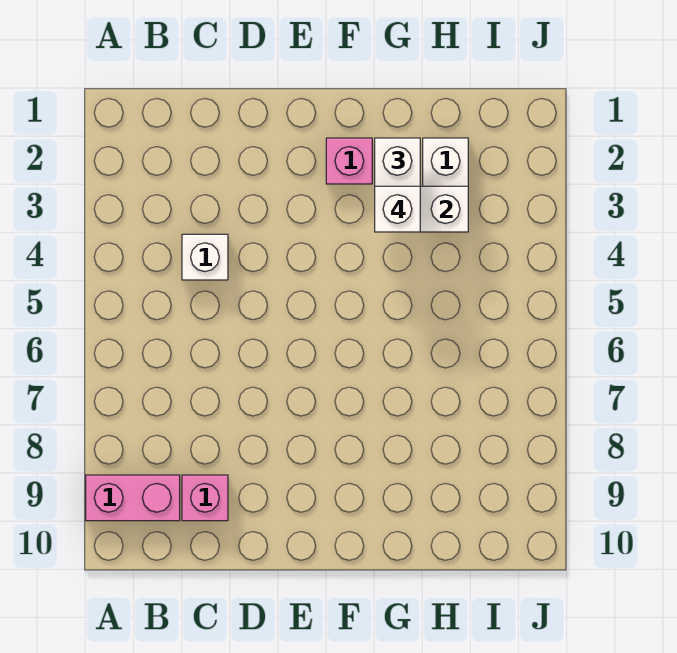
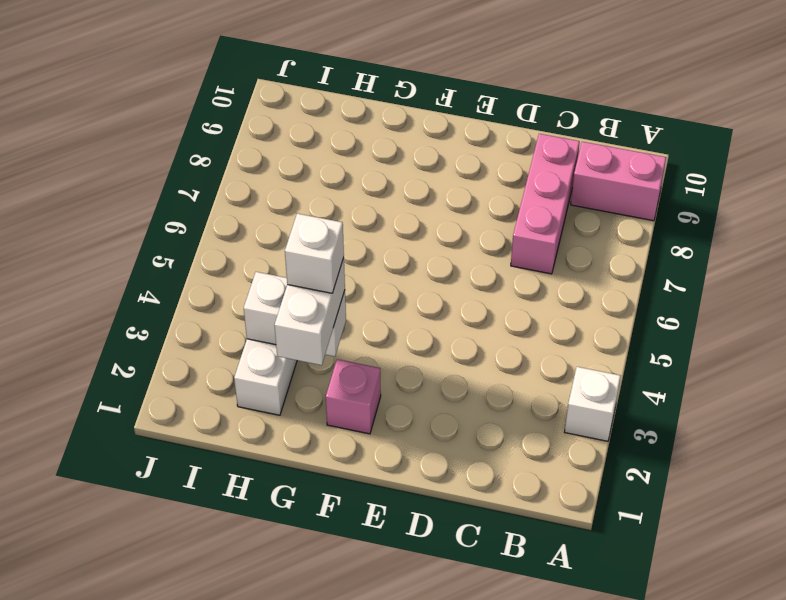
white brick C4 level 1 -> white brick A3 level 1
pink brick C9 level 1 -> pink brick C7:C9 level 1

